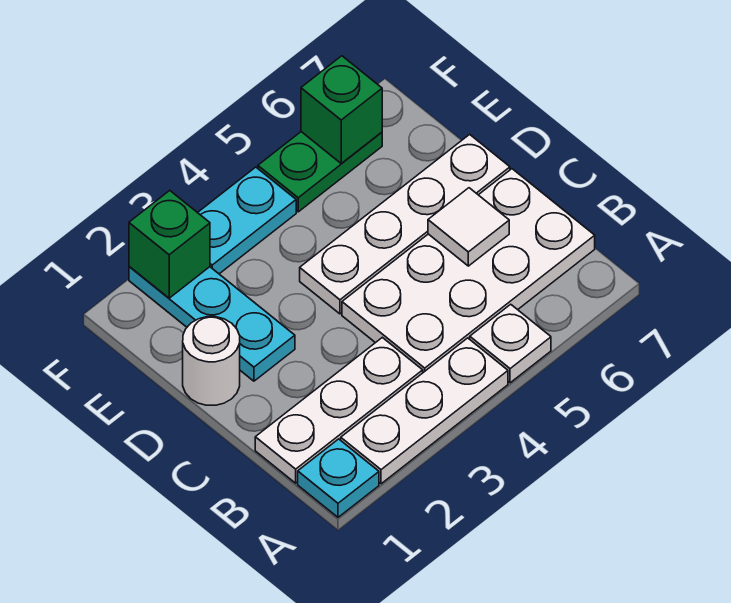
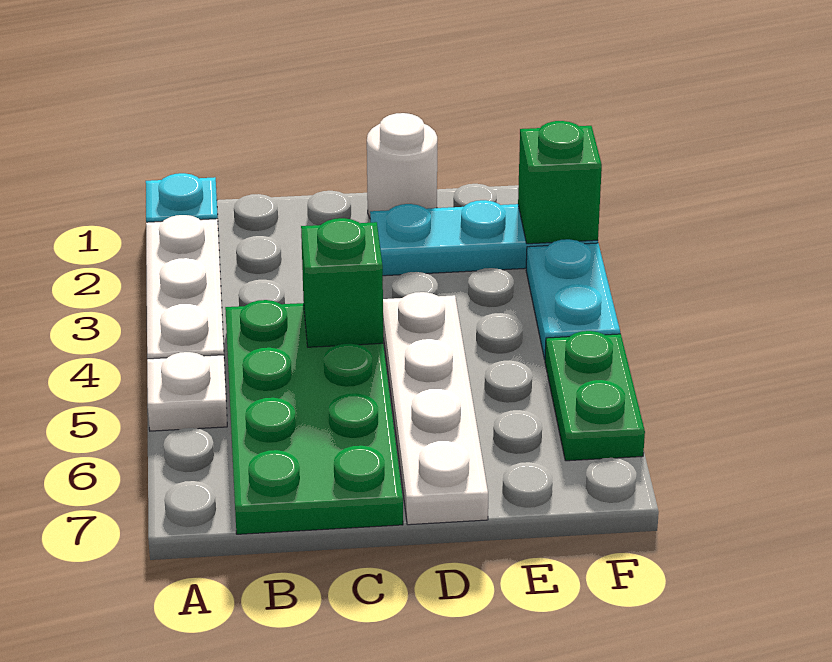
white plate B1:B3 level 1 -> none
white plate B4:C7 level 1 -> green plate B4:C7 level 1
white tile C6 level 2 -> none
green brick F6 level 2 -> green brick C4 level 2

